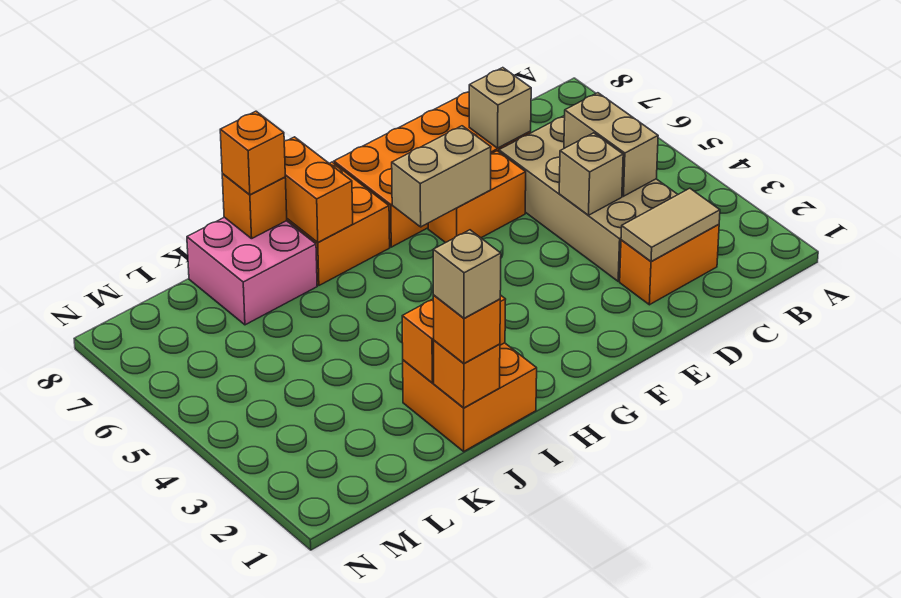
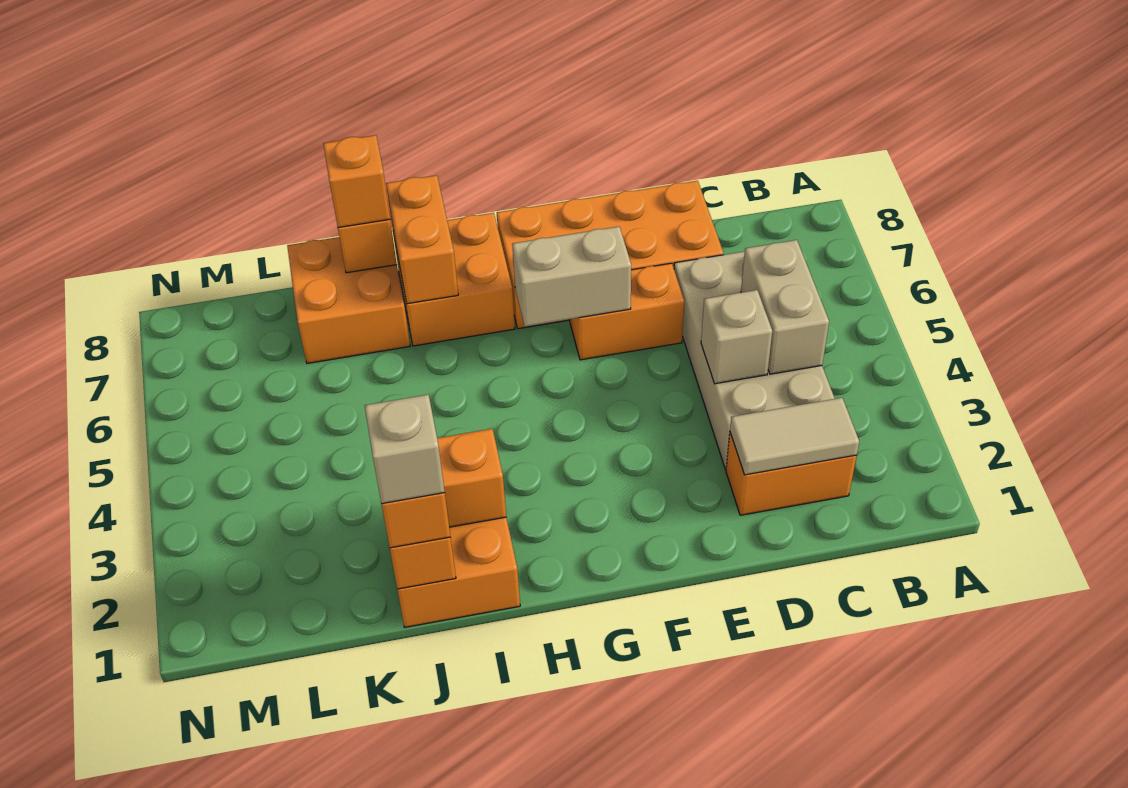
tan brick D7 level 2 -> none
pink brick J7:K8 level 1 -> orange brick J7:K8 level 1

